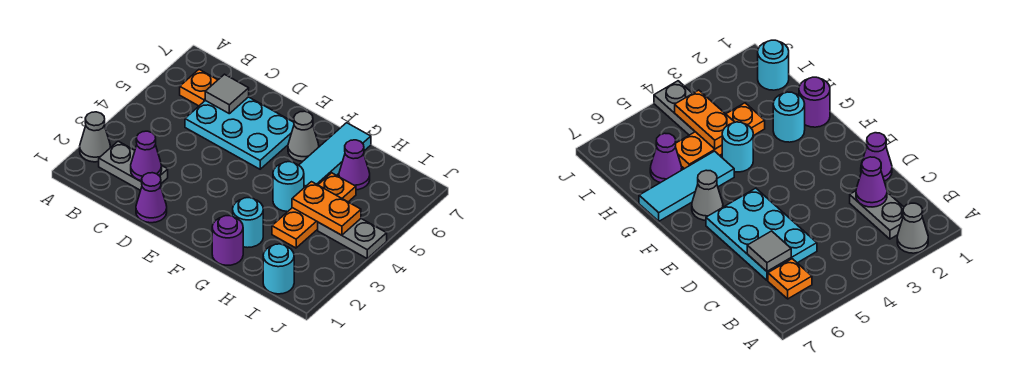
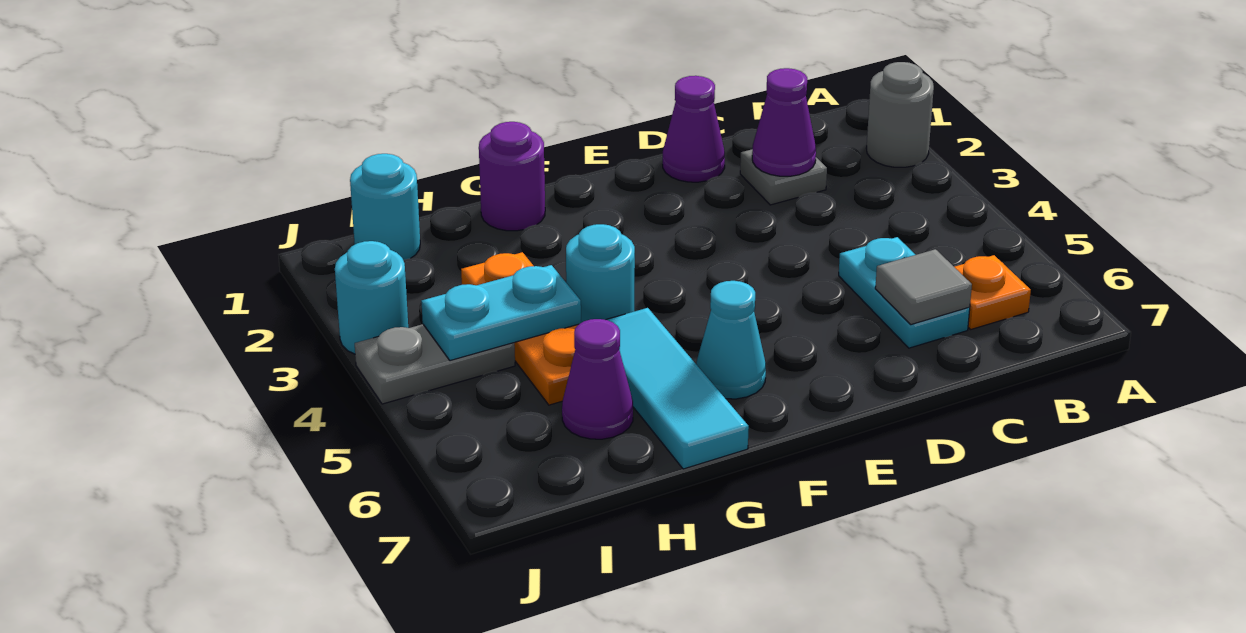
grey cone A2 level 1 -> grey round brick A2 level 1
grey plate B2:C2 level 1 -> grey plate C2 level 1
cyan plate C5:E6 level 1 -> cyan plate C5:C6 level 1
grey cone F6 level 1 -> cyan cone F6 level 1
cyan round brick G2 level 1 -> cyan round brick J3 level 1
orange plate H4:I4 level 2 -> cyan plate H4:I4 level 2

